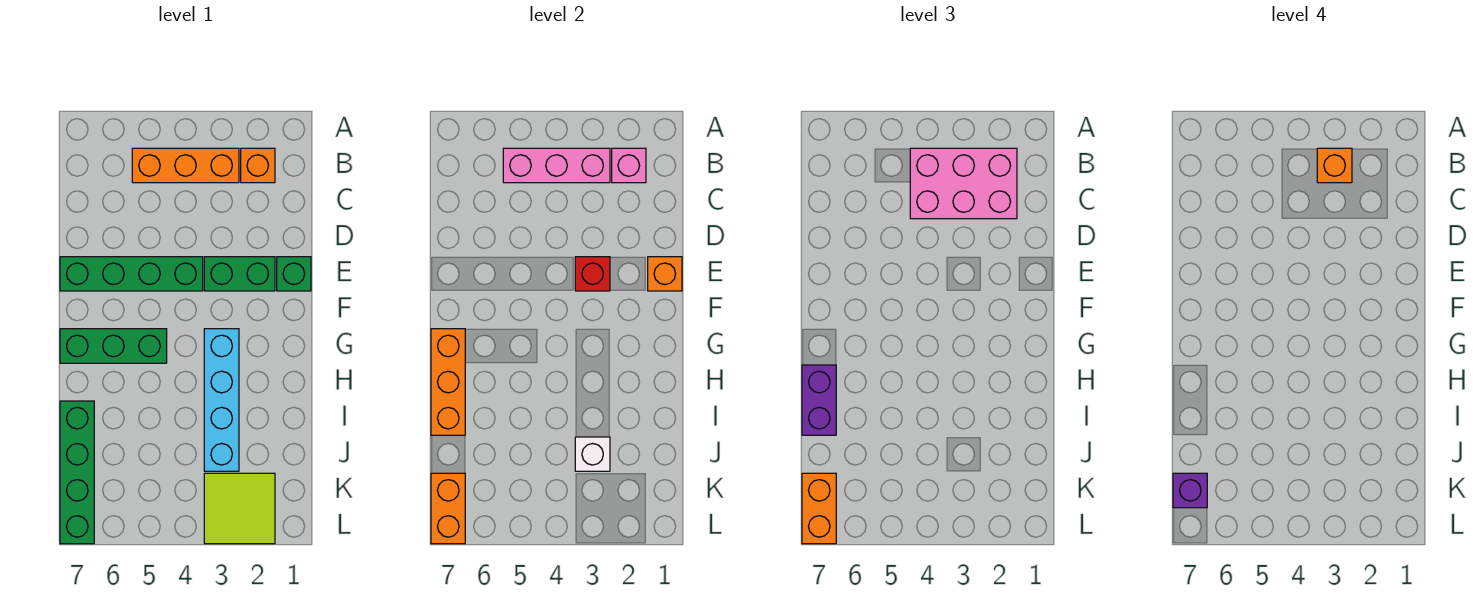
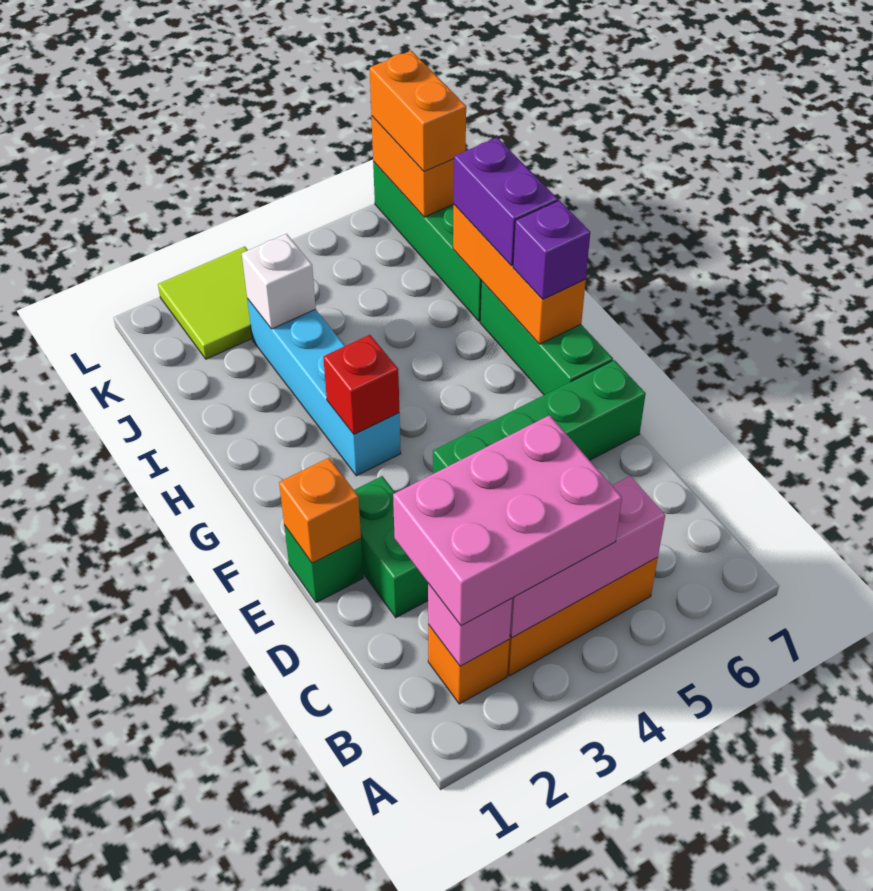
orange brick B3 level 4 -> none
green brick E2:E3 level 1 -> green brick D2:E2 level 1
red brick E3 level 2 -> red brick G3 level 2
green brick G5:G7 level 1 -> green brick F7:H7 level 1
purple brick K7 level 4 -> purple brick G7 level 3

